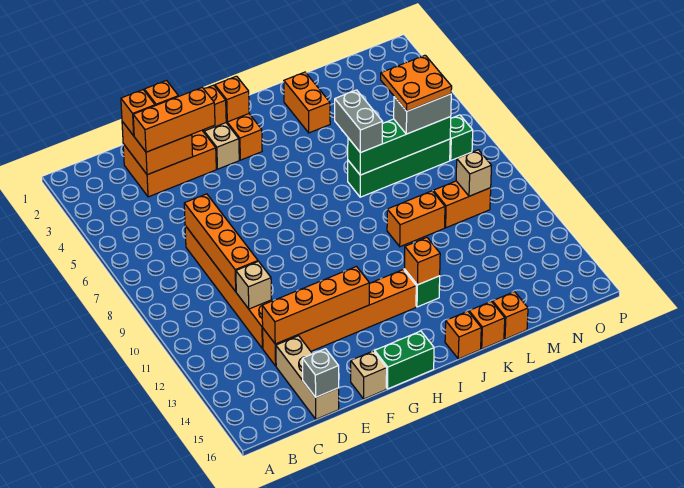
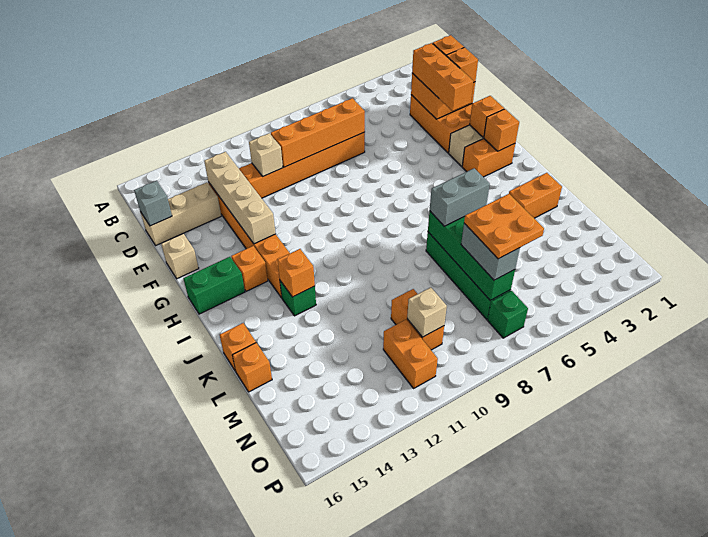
orange brick D13:G13 level 2 -> tan brick D13:G13 level 2
green brick G16:H16 level 1 -> green brick H15:H16 level 1
orange brick J16 level 1 -> orange brick H14 level 1
orange brick K10:L10 level 1 -> orange brick N11:O11 level 1

